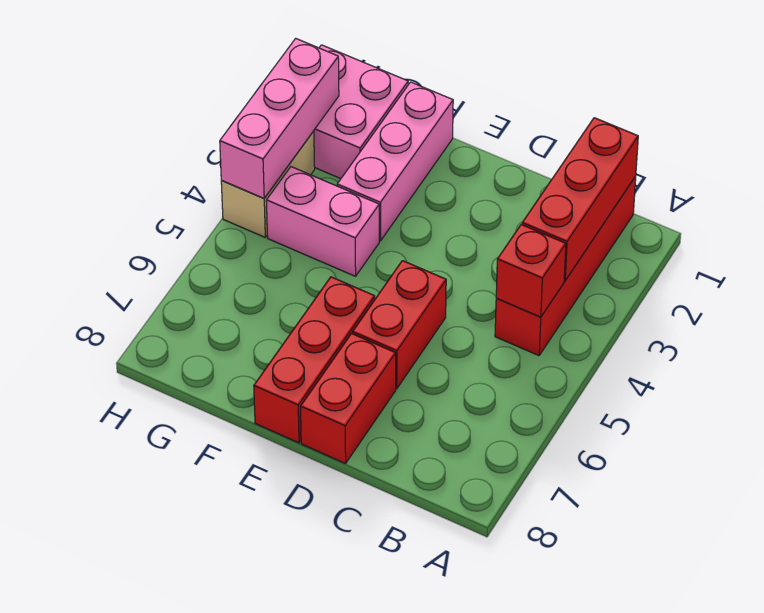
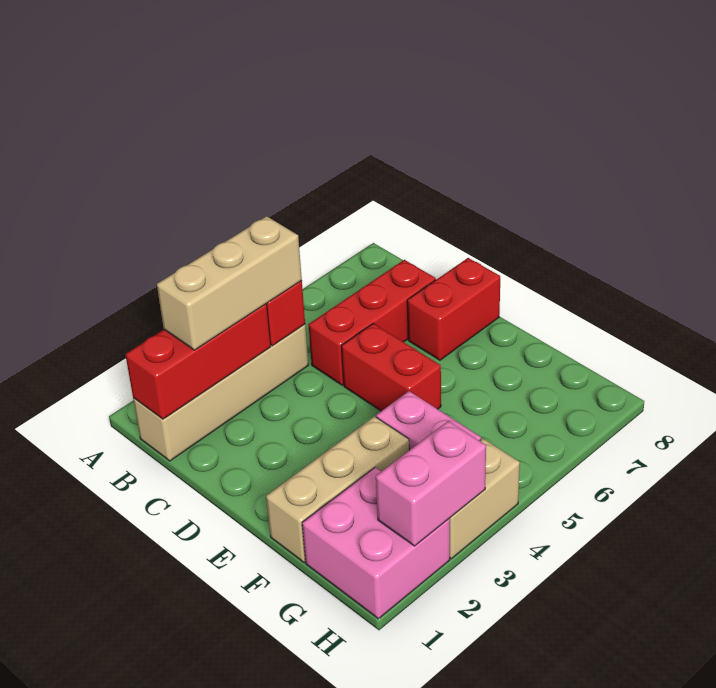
red brick B1:B4 level 1 -> tan brick B1:B4 level 1
none -> tan brick B2:B4 level 3
red brick D5:D6 level 1 -> red brick D5:E5 level 1
red brick E6:E8 level 1 -> red brick C5:C7 level 1
pink brick F1:F3 level 1 -> tan brick F1:F3 level 1
pink brick H2:H4 level 2 -> pink brick H2:H3 level 2

